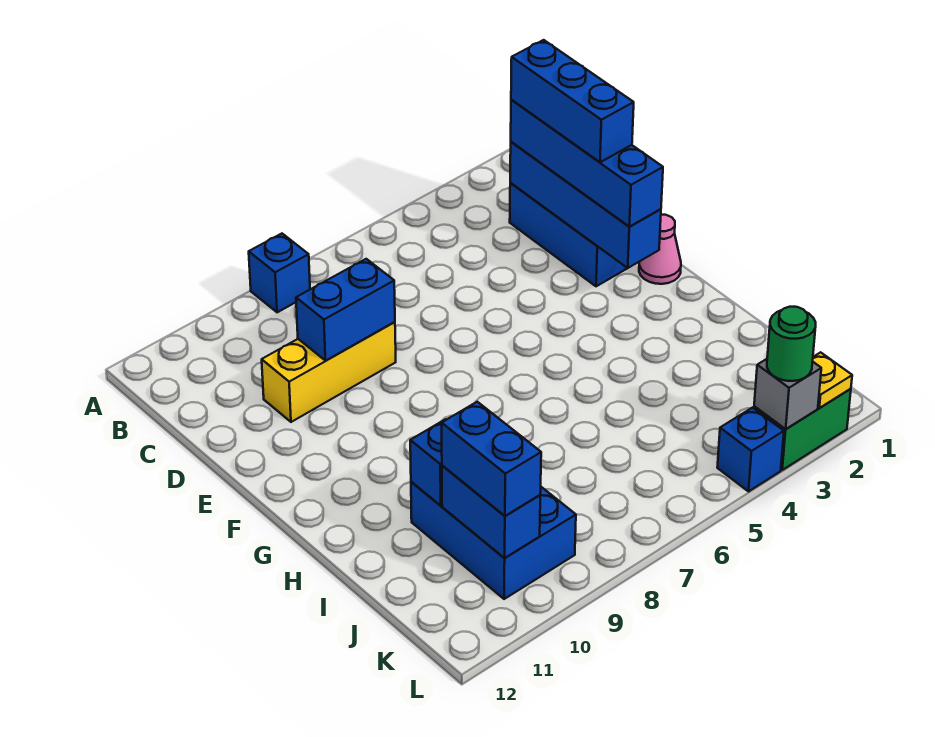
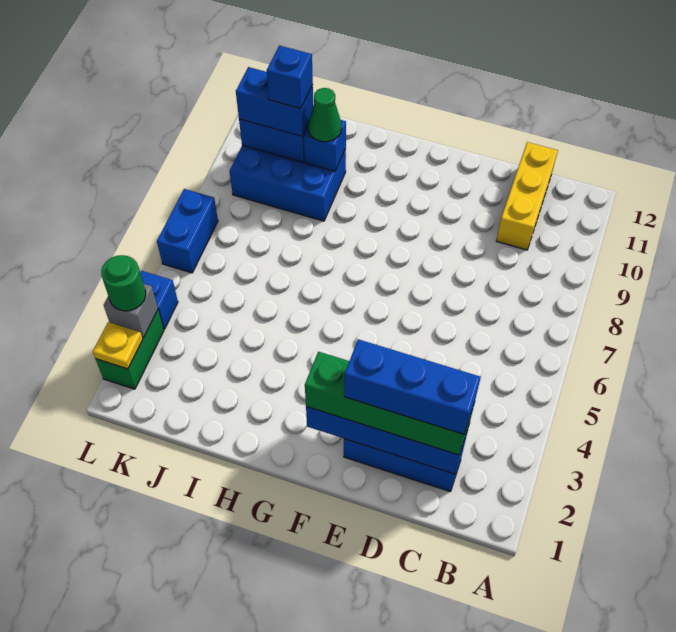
blue brick A8 level 1 -> blue brick J10 level 4
blue brick C2:F2 level 3 -> green brick C2:F2 level 3
yellow brick D8:D10 level 1 -> yellow brick C10:C12 level 1
blue brick D8:D9 level 2 -> blue brick L6:L7 level 1
pink cone F1 level 1 -> none
none -> green cone I10 level 3

